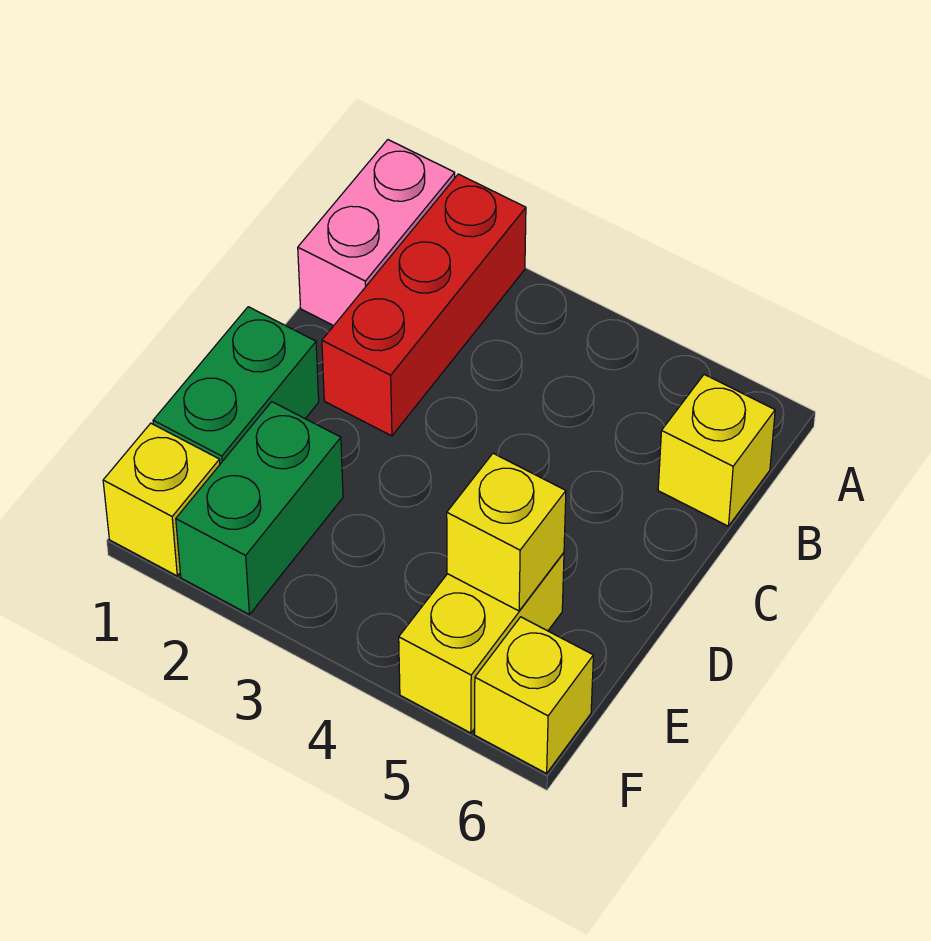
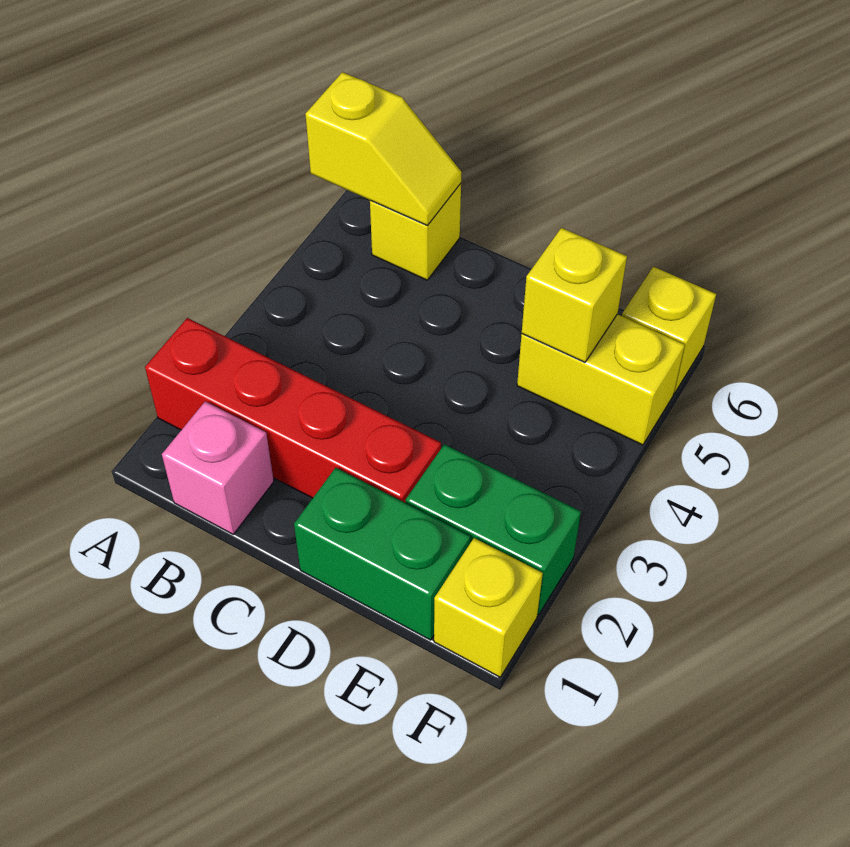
pink brick A1:B1 level 1 -> pink brick B1 level 1
red brick A2:C2 level 1 -> red brick A2:D2 level 1
none -> yellow slope A6:B6 level 2 top A

